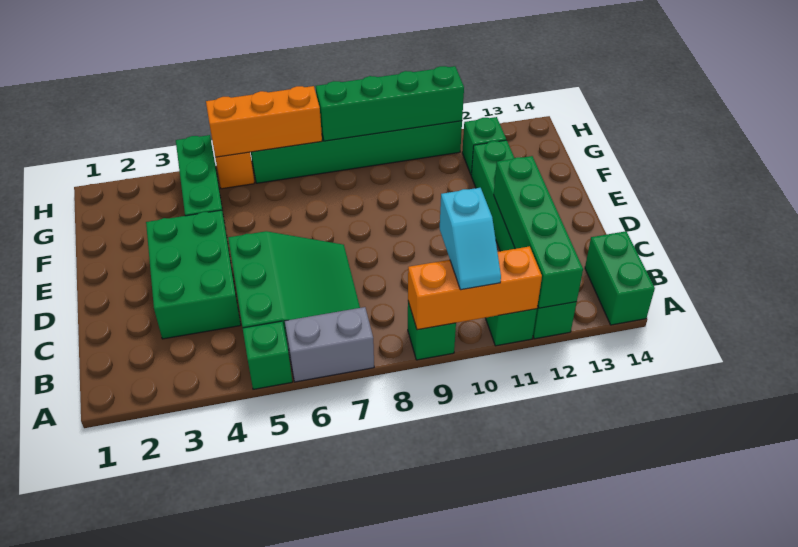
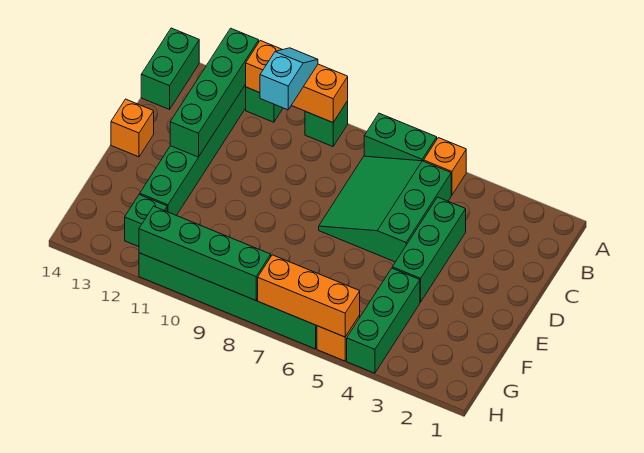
green brick A5 level 1 -> orange brick A5 level 1
grey brick A6:A7 level 1 -> green brick A6:A7 level 1
green brick C3:E4 level 1 -> green brick C4:E4 level 1
none -> orange brick D14 level 1

